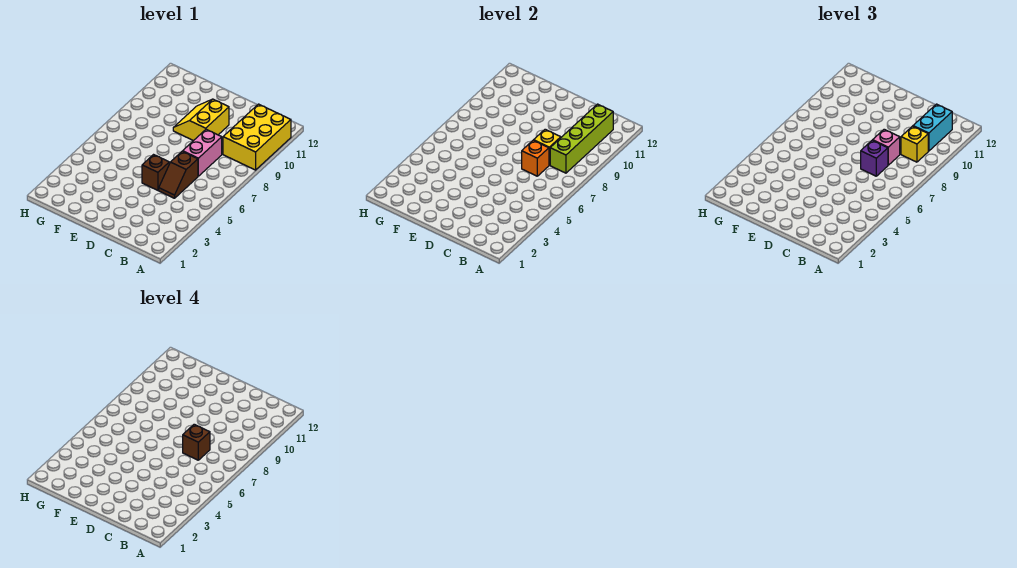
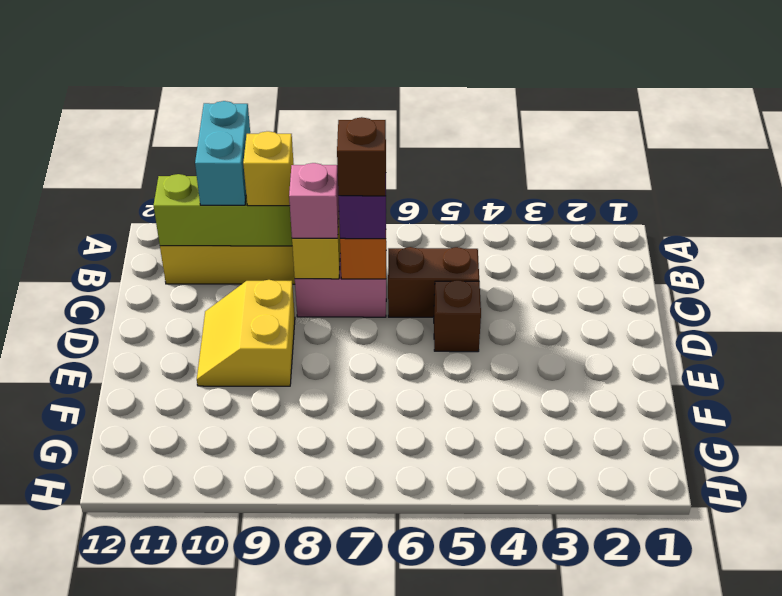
cyan brick B10:B11 level 3 -> cyan brick A10:B10 level 3
brown slope C5:C6 level 1 top 6 -> brown brick C5:C6 level 1
yellow slope D9:E10 level 1 top D -> yellow slope D9:E10 level 1 top 9

